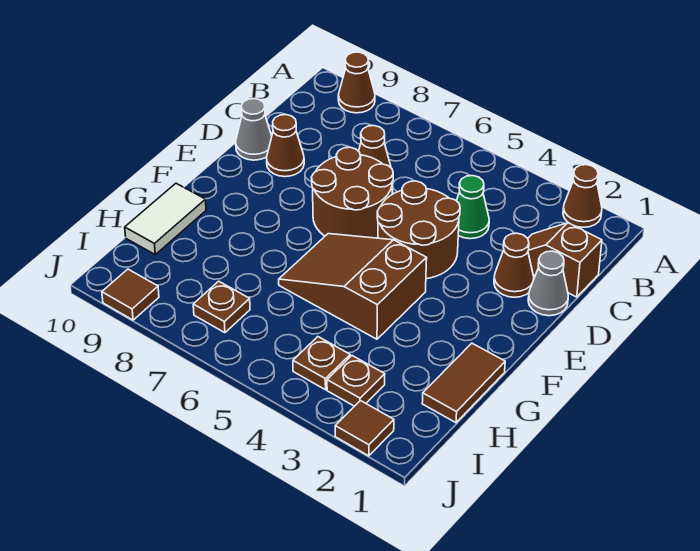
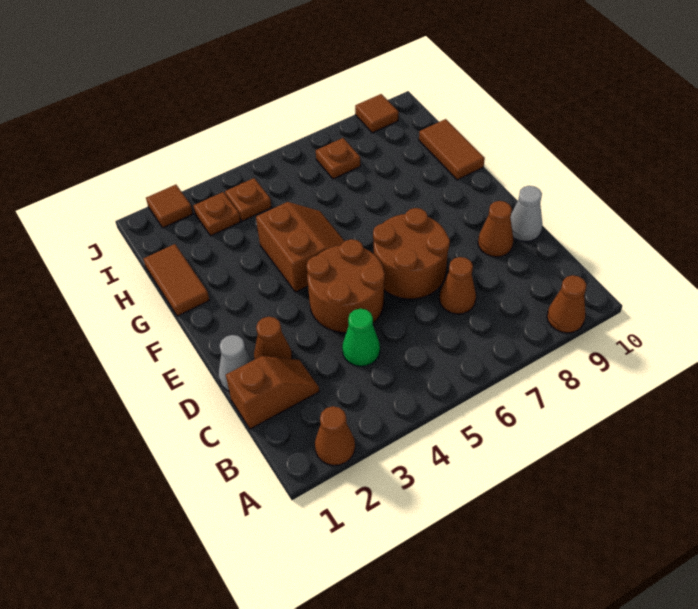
brown slope F4:G6 level 1 top 4 -> brown slope F4:G5 level 1 top 4
white tile G10:H10 level 1 -> brown tile G10:H10 level 1

